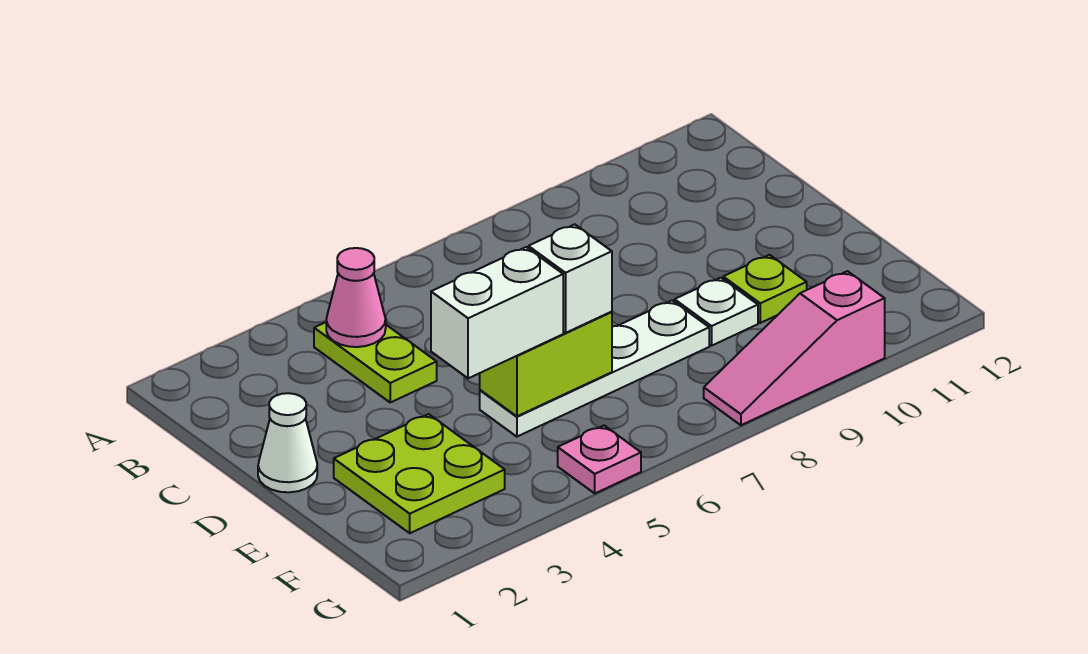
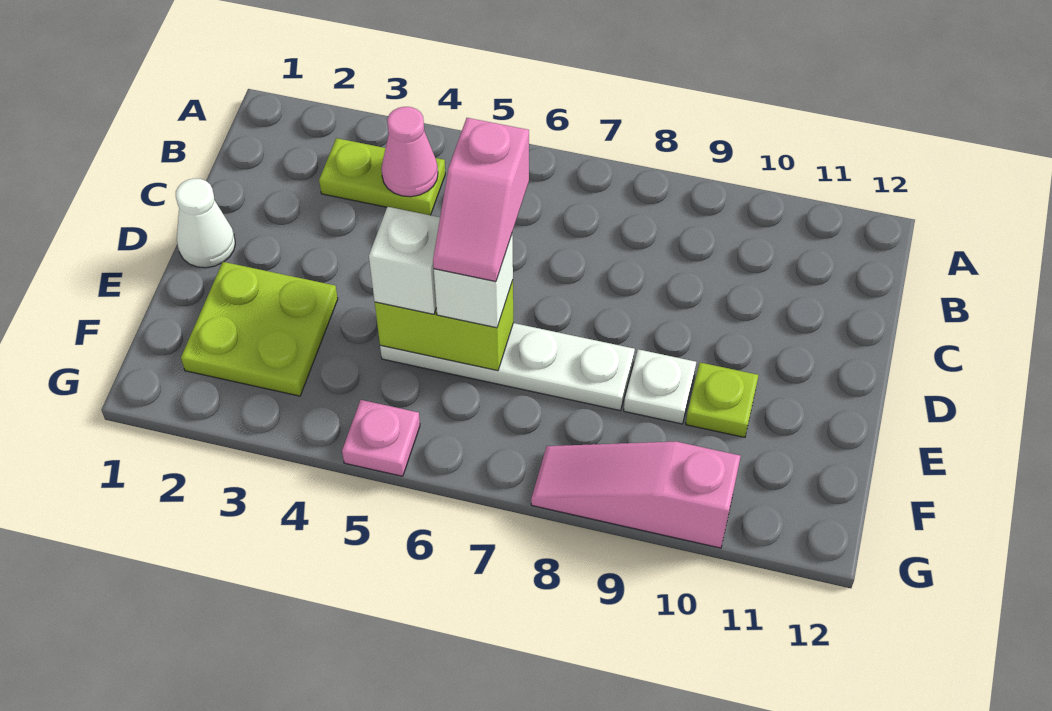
lime plate B4:C4 level 1 -> lime plate B3:B4 level 1
none -> pink slope D6:E6 level 4 top D
white brick E4:E5 level 3 -> white brick E5 level 3

